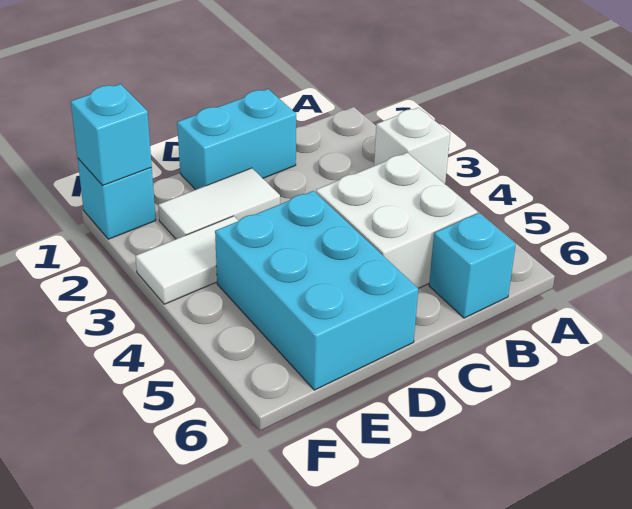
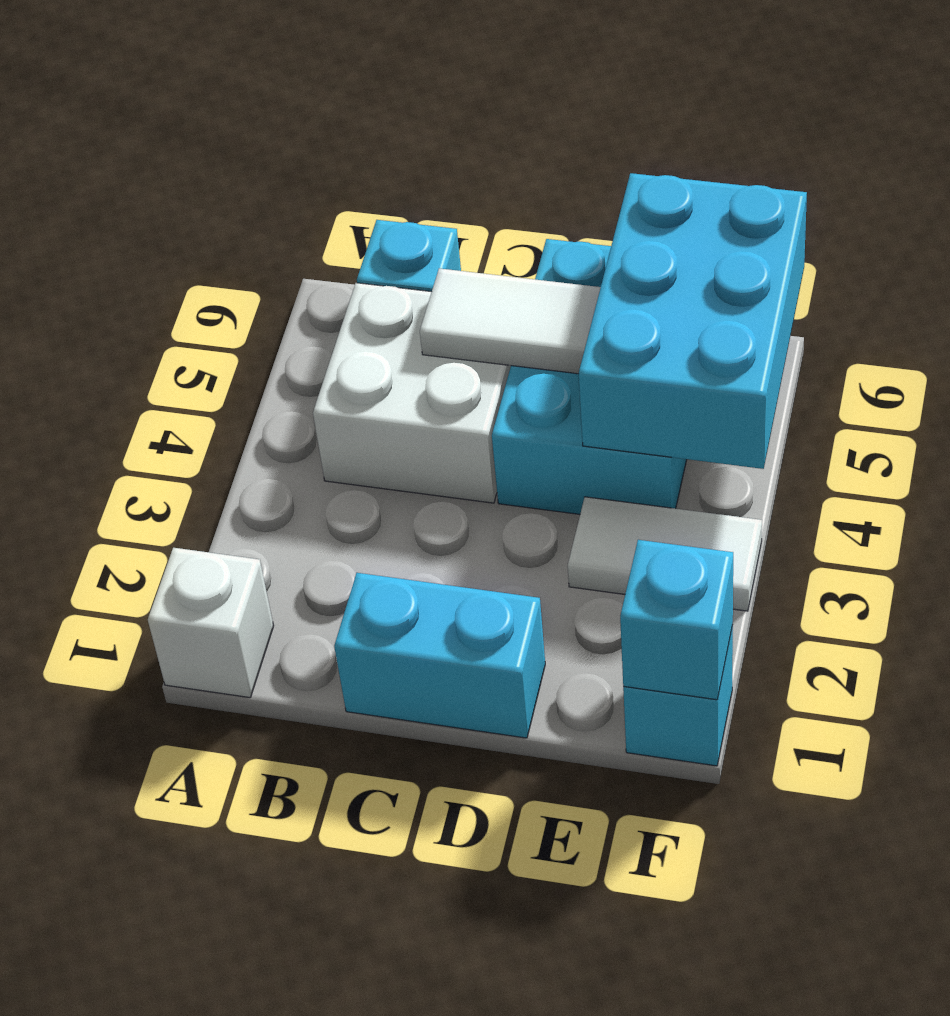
white brick A3 level 1 -> white brick A1 level 1
white tile D2:E2 level 1 -> white tile C5:D5 level 2
none -> cyan brick E4:F6 level 2

